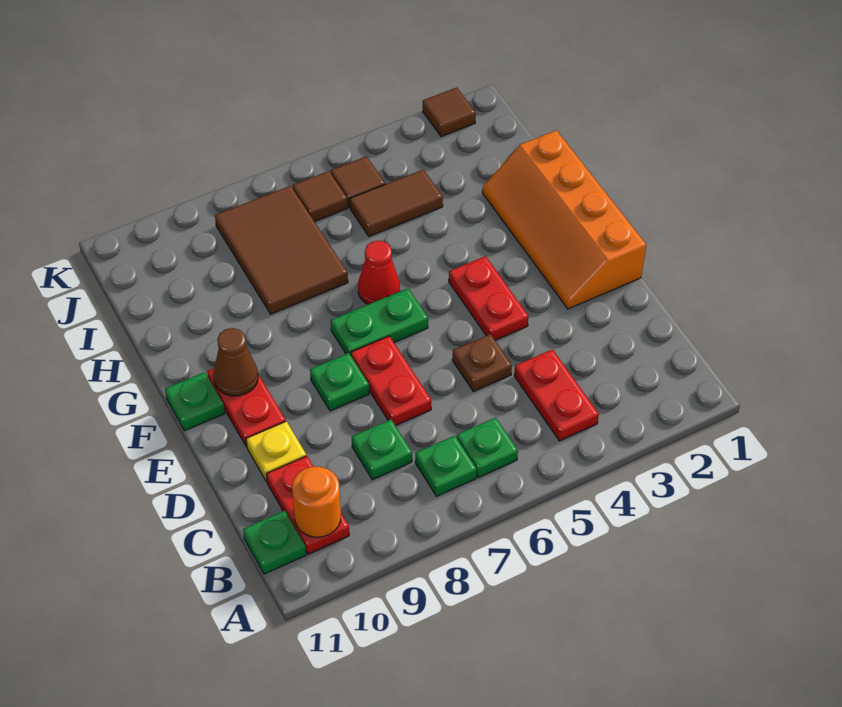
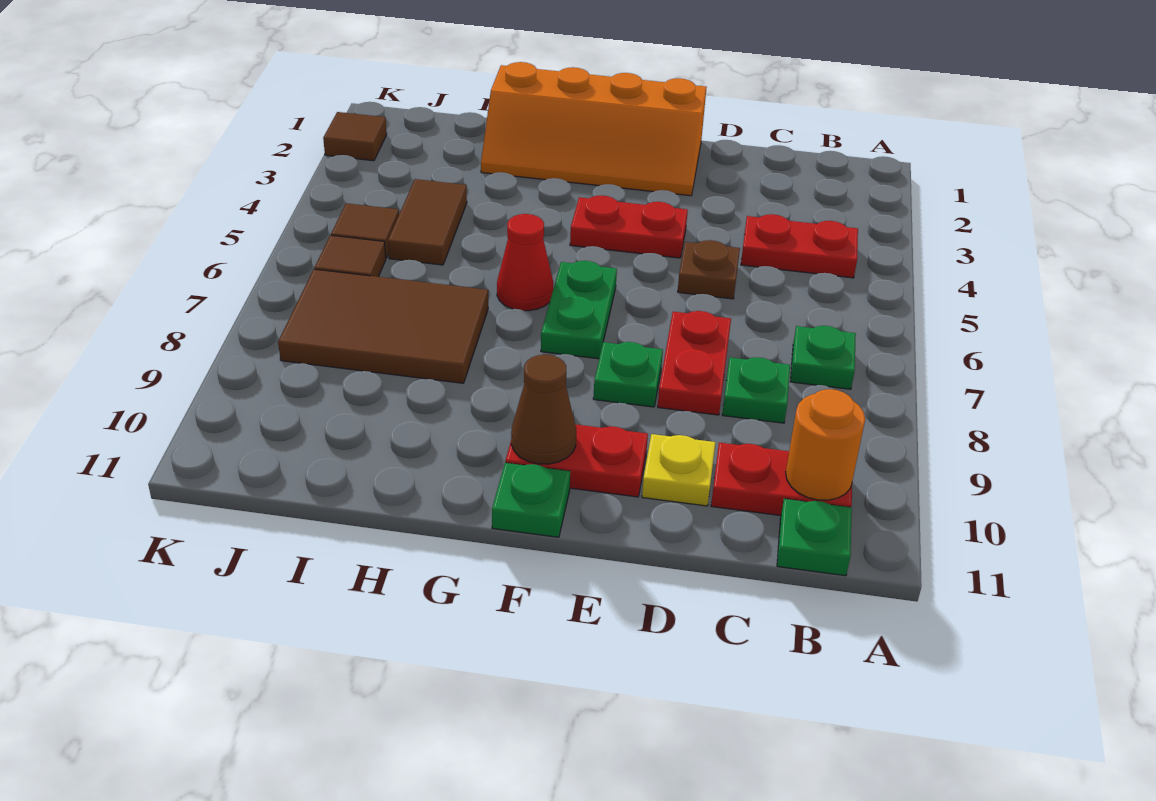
green plate B6 level 1 -> none
red plate D7:E7 level 1 -> red plate D7:D8 level 1

